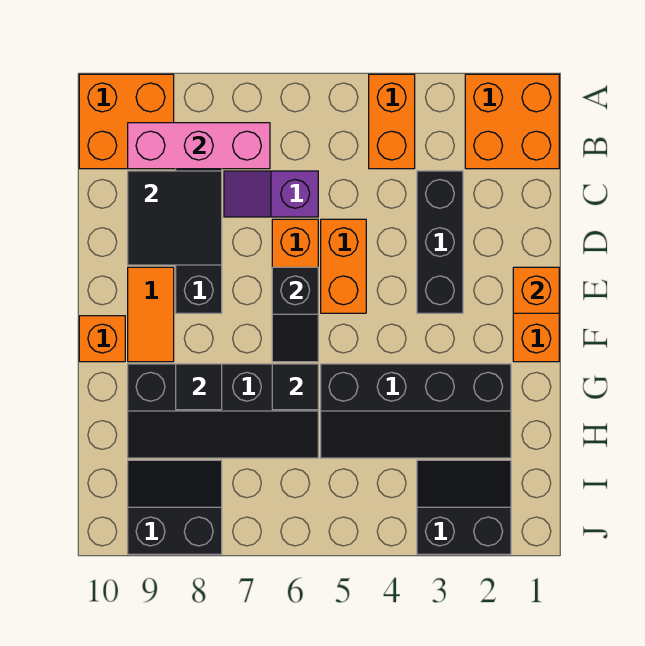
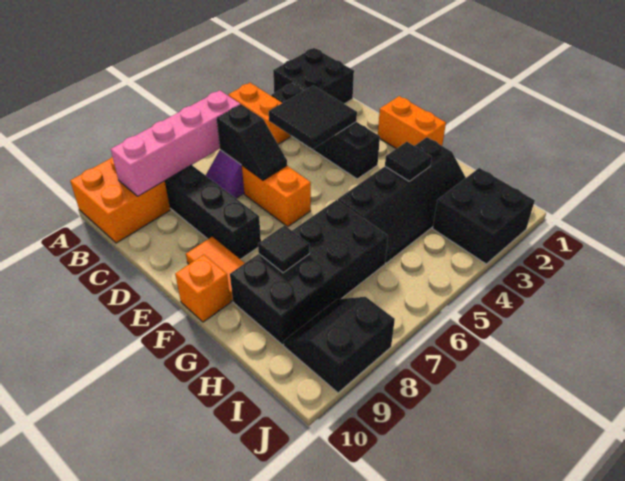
orange brick A1:B2 level 1 -> black brick A1:B2 level 1
pink brick B7:B9 level 2 -> pink brick B6:B9 level 2
black brick C3:E3 level 1 -> black brick B3:E3 level 1
black tile C8:D9 level 2 -> black tile C3:D4 level 2
orange brick D5:E5 level 1 -> none
orange brick E1 level 2 -> none
black slope E6:F6 level 2 top E -> black slope C6:D6 level 2 top C
black slope G6:H9 level 1 top G -> black brick G6:H9 level 1
black tile G6 level 2 -> black tile G3 level 2
black slope I2:J3 level 1 top J -> black brick I2:J3 level 1

